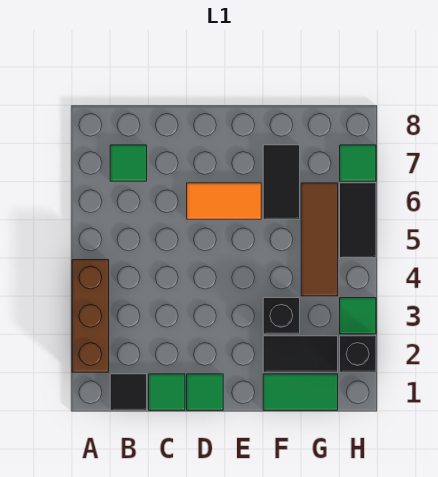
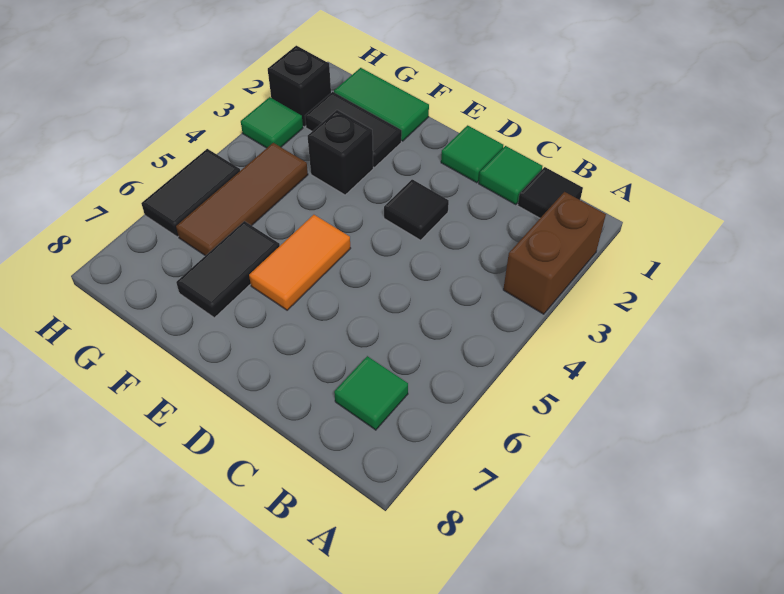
brown brick A2:A4 level 1 -> brown brick A2:A3 level 1
none -> black tile D3 level 1
orange tile D6:E6 level 1 -> orange tile E5:E6 level 1
green tile H7 level 1 -> none

